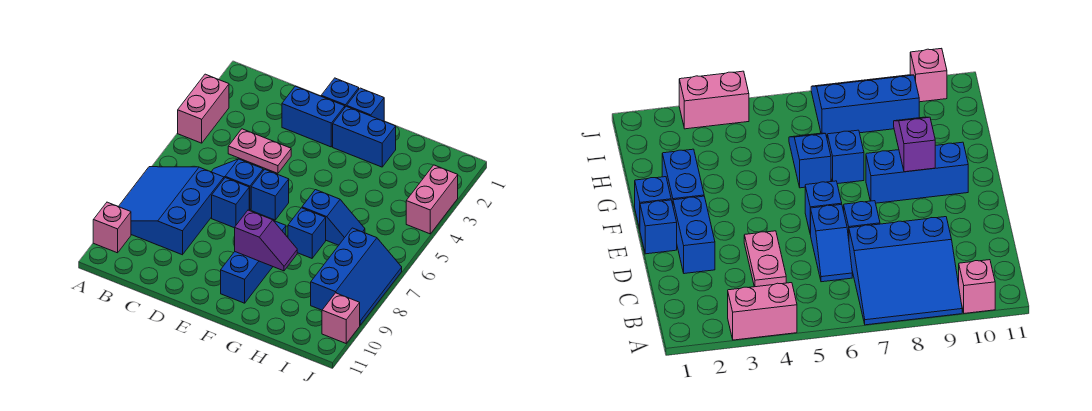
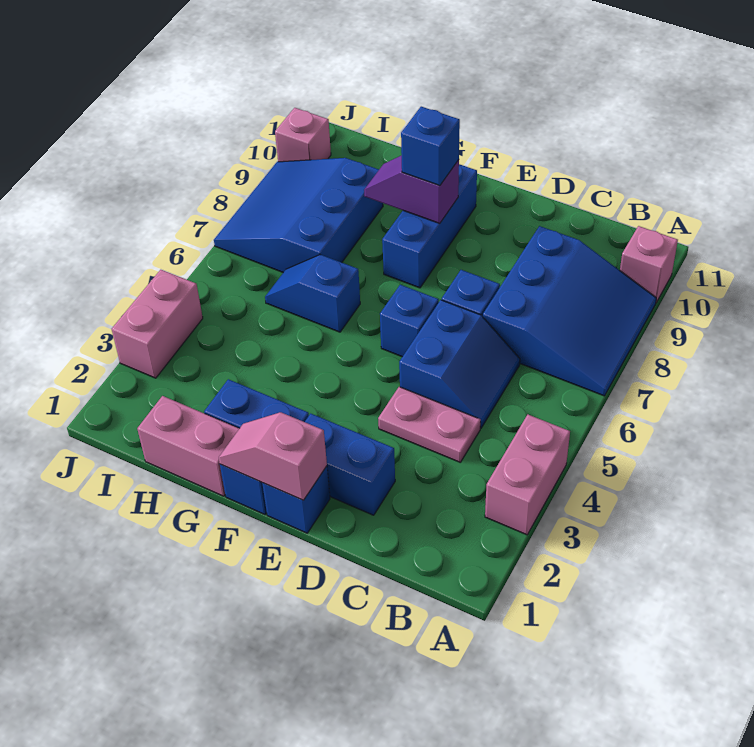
blue slope C6:D6 level 1 top D -> blue slope C5:D6 level 1 top D
none -> pink slope E1:F1 level 2 top E
none -> pink brick G1:H1 level 1
blue brick G7 level 1 -> blue brick F9 level 3
blue slope I7:J9 level 1 top I -> blue slope H7:J9 level 1 top H

